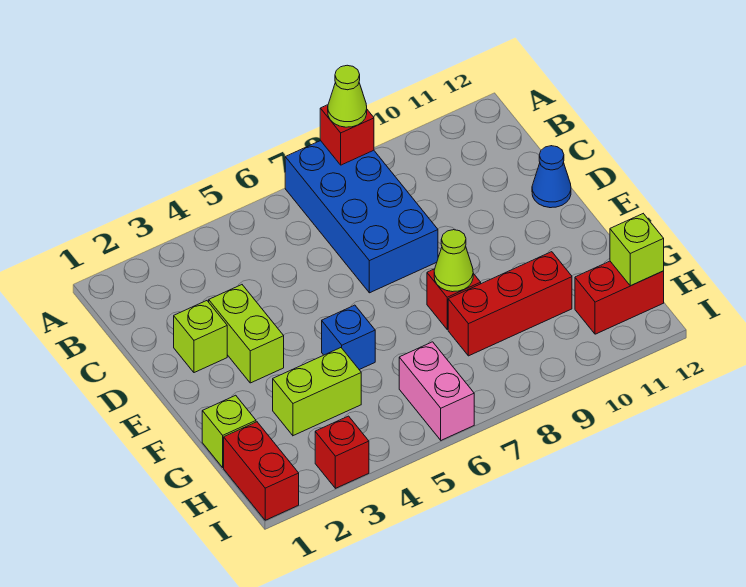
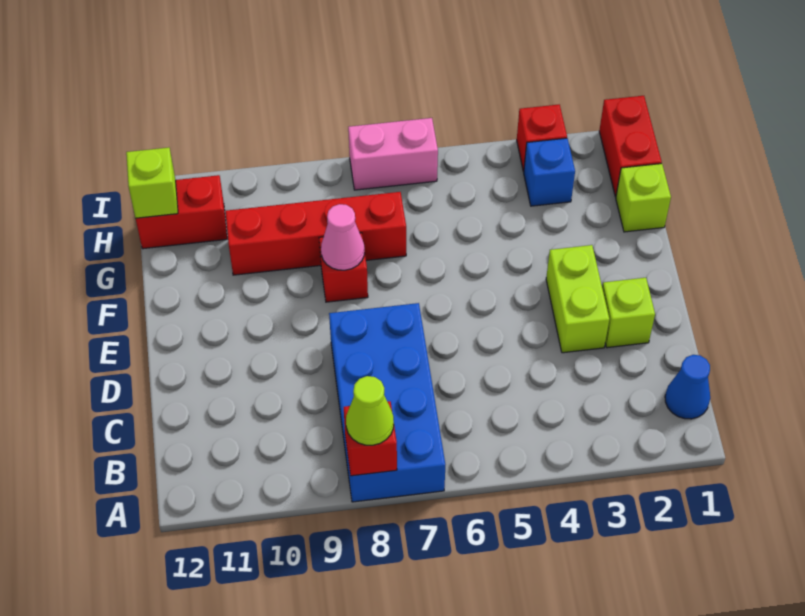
blue cone D12 level 1 -> blue cone B1 level 1
blue brick F5 level 1 -> blue brick H3 level 1
lime cone F8 level 2 -> pink cone F8 level 2
lime brick G3:G4 level 1 -> none
red brick G8:G10 level 1 -> red brick G7:G10 level 1
pink brick H6:I6 level 1 -> pink brick I6:I7 level 1

